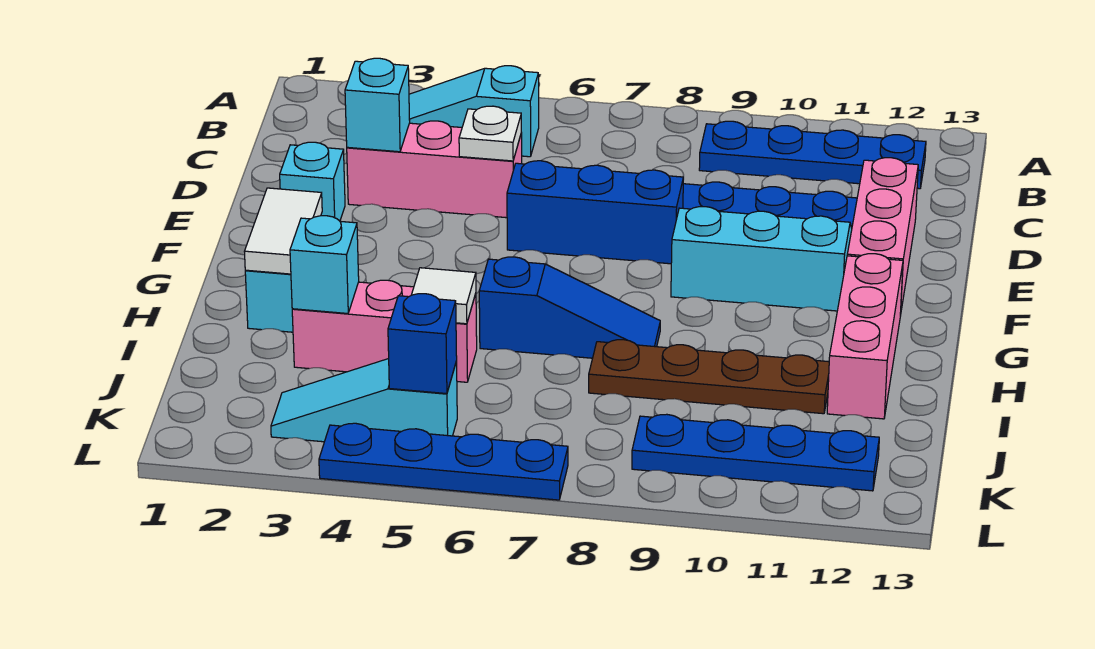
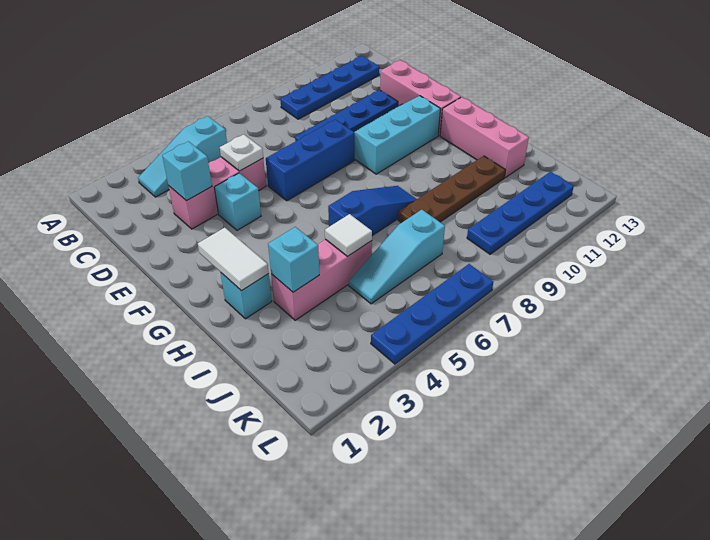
cyan brick E2 level 1 -> cyan brick E4 level 1
cyan slope K3:K5 level 1 top 5 -> cyan slope J5:J7 level 1 top 7
blue brick K5 level 2 -> none

